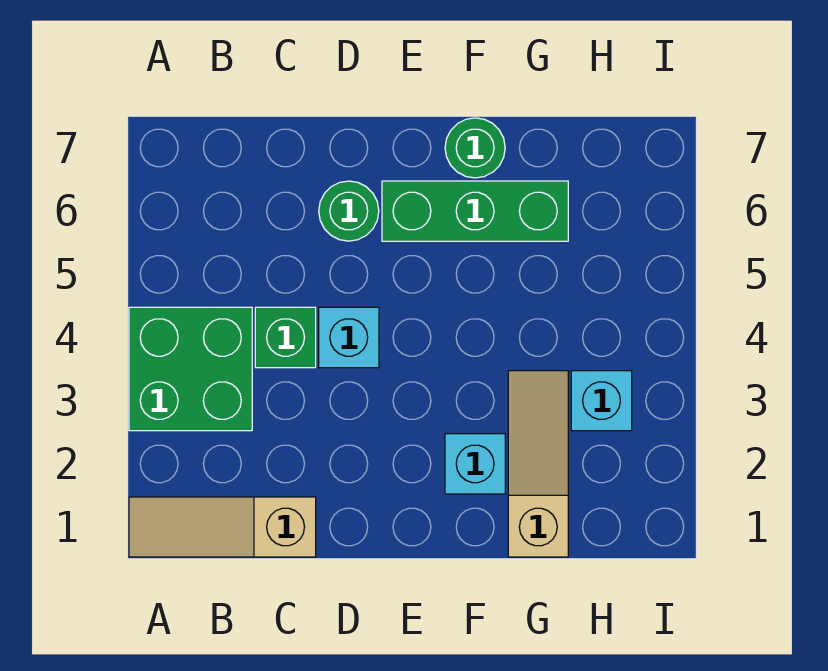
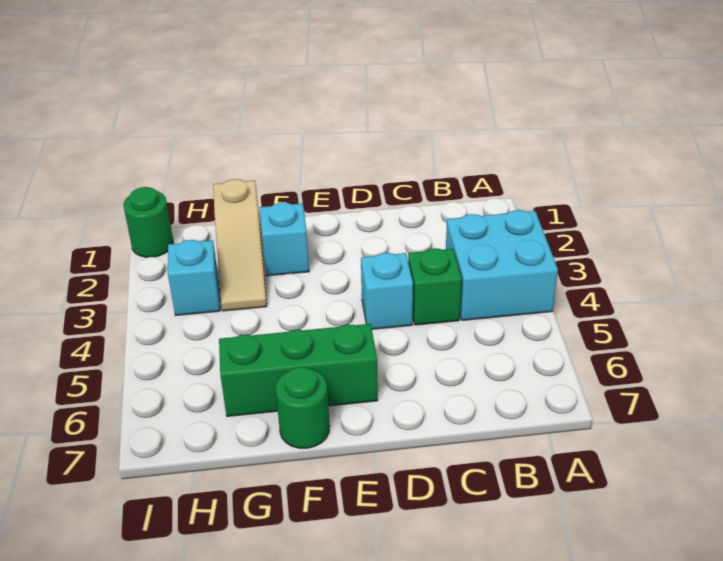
tan slope A1:C1 level 1 top C -> none
green brick A3:B4 level 1 -> cyan brick A3:B4 level 1
green round brick D6 level 1 -> green round brick I1 level 1

